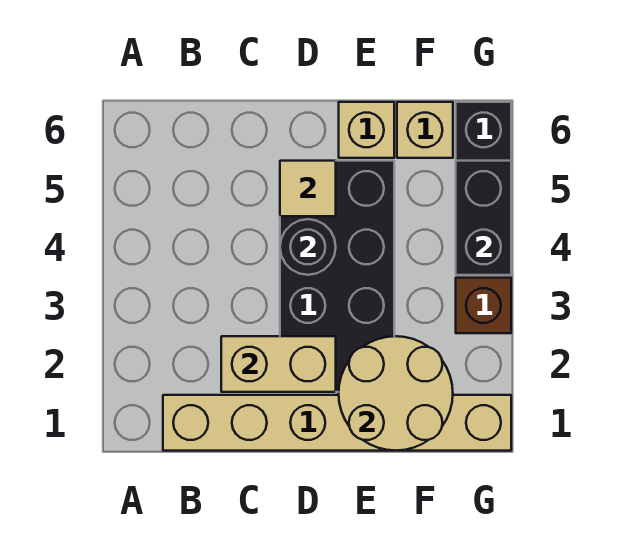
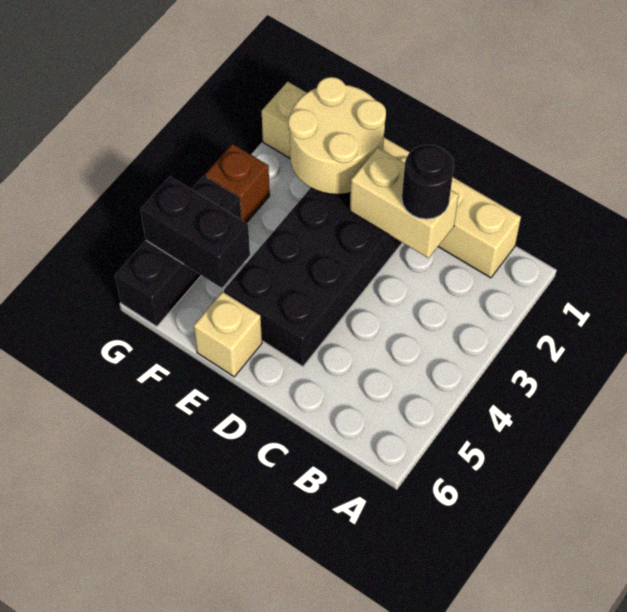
black round brick D4 level 2 -> black round brick C2 level 3
tan tile D5 level 2 -> none
tan brick F6 level 1 -> none
black brick G4:G5 level 2 -> black brick F5:G5 level 2

